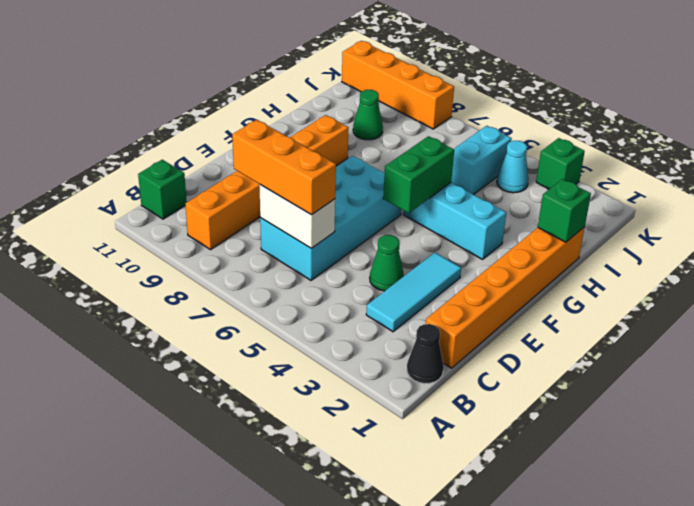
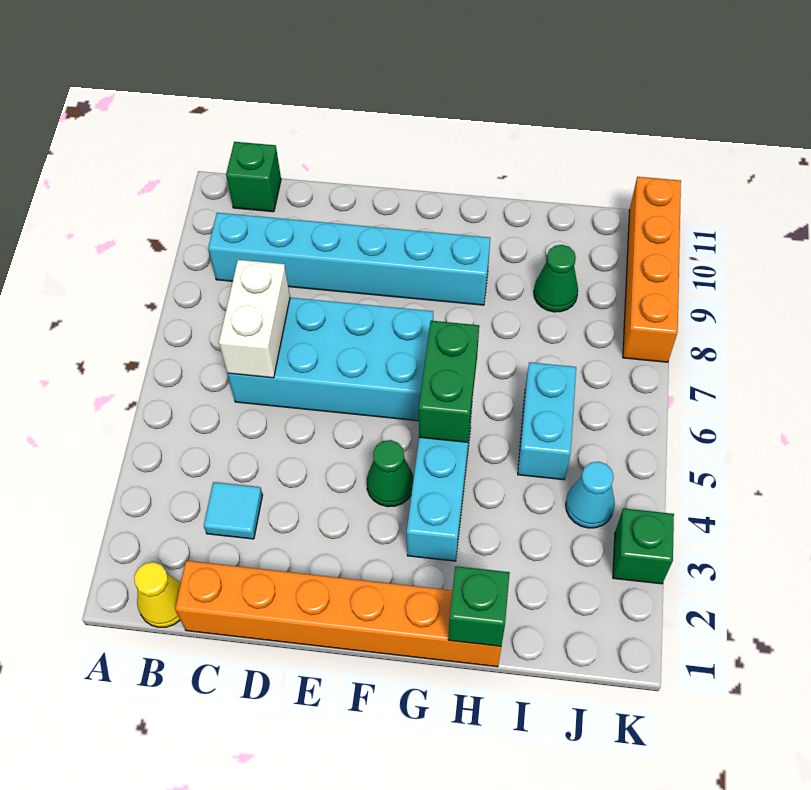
black cone B1 level 1 -> yellow cone B1 level 1
orange brick B9:G9 level 1 -> cyan brick B9:G9 level 1
cyan tile C3:E3 level 1 -> cyan tile C3 level 1
orange brick C6:C8 level 3 -> none
green cone D4 level 1 -> green cone F4 level 1
green brick F5:G5 level 2 -> green brick G5:G6 level 2
cyan brick I5:J5 level 1 -> cyan brick I5:I6 level 1

